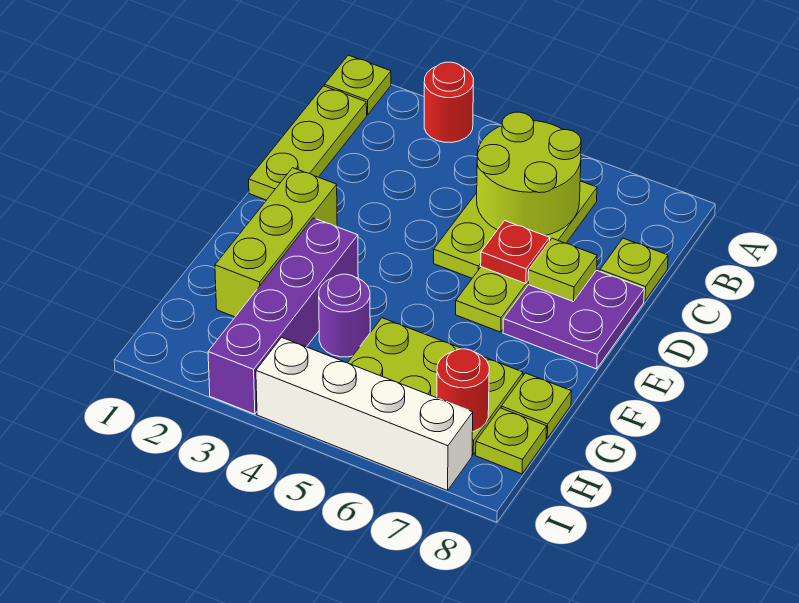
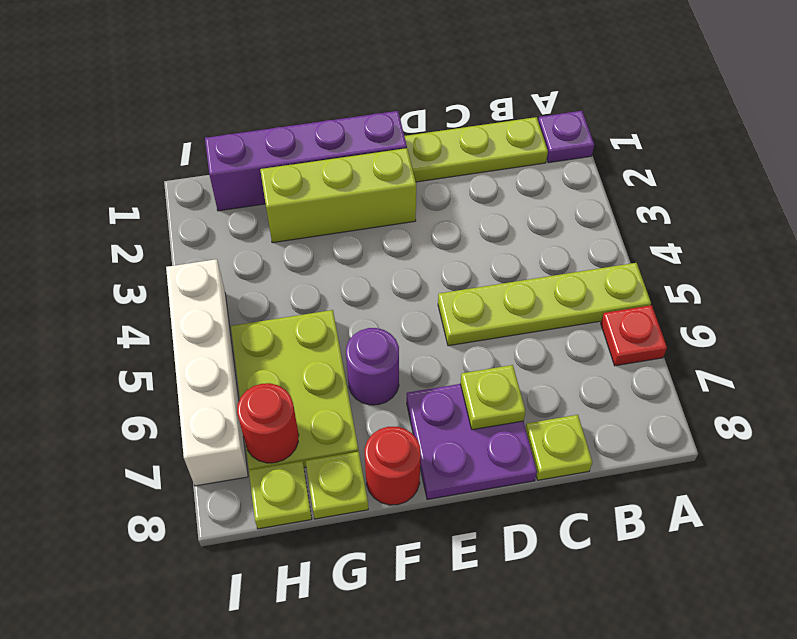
lime plate A1 level 1 -> purple plate A1 level 1
red round brick A3 level 1 -> red round brick F8 level 1
lime round brick B5:C6 level 2 -> none
lime plate B6:E6 level 1 -> none
red plate D6 level 2 -> red plate A6 level 1
purple brick F3:I3 level 1 -> purple brick E1:H1 level 1
purple round brick G4 level 1 -> purple round brick F6 level 1

